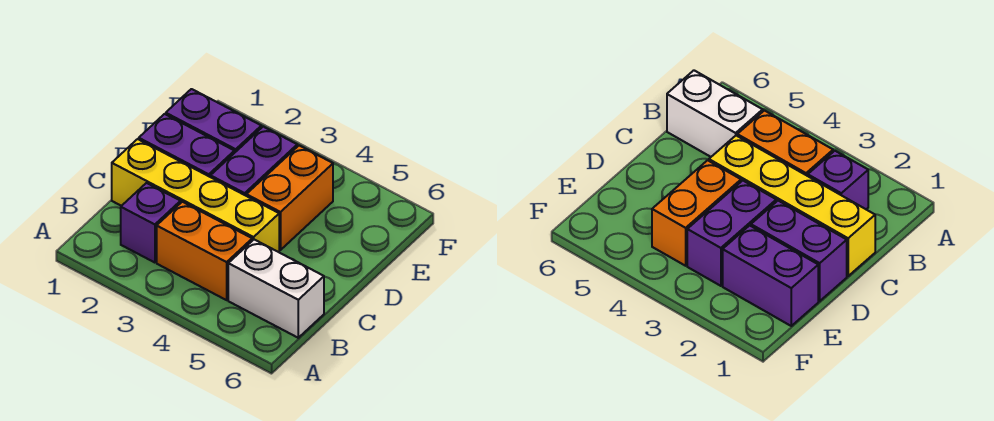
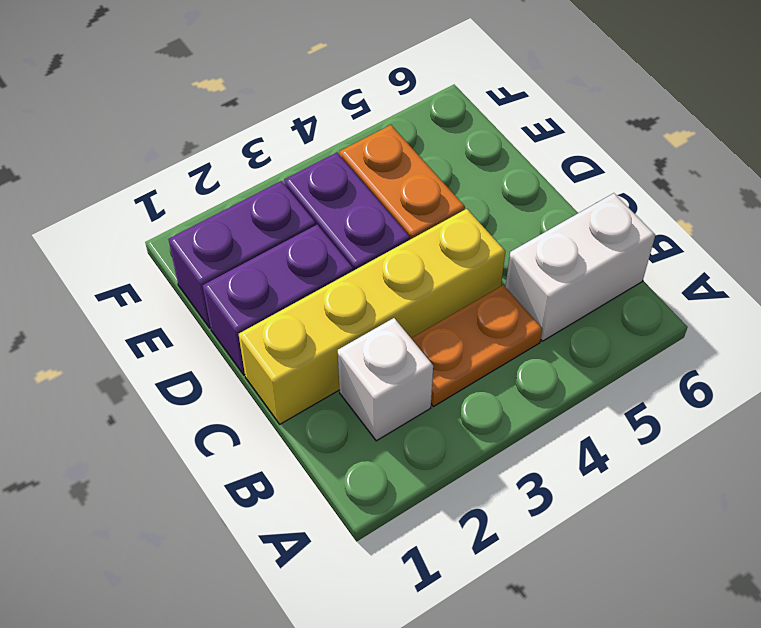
purple brick B2 level 1 -> white brick B2 level 1
orange brick B3:B4 level 1 -> orange plate B3:B4 level 1

